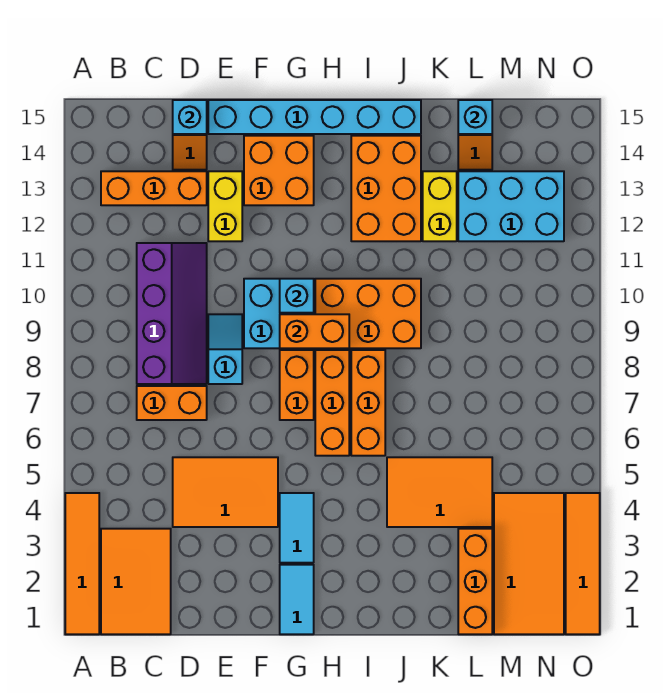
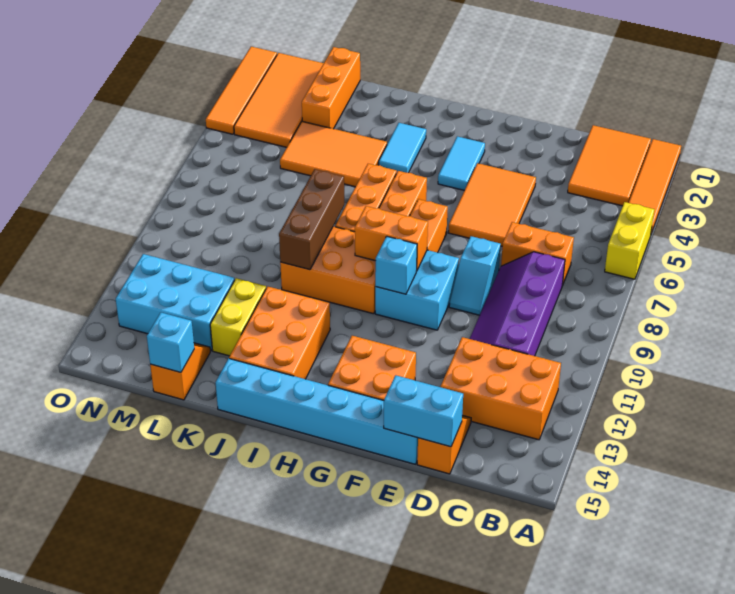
orange brick B13:D13 level 1 -> orange brick B12:D13 level 1
orange tile D4:F5 level 1 -> orange tile E4:F6 level 1
cyan brick D15 level 2 -> cyan brick D15:E15 level 2
yellow brick E12:E13 level 1 -> yellow brick A5:A6 level 1
cyan tile G1:G2 level 1 -> cyan tile I3:I4 level 1
none -> brown brick J8:J10 level 2

